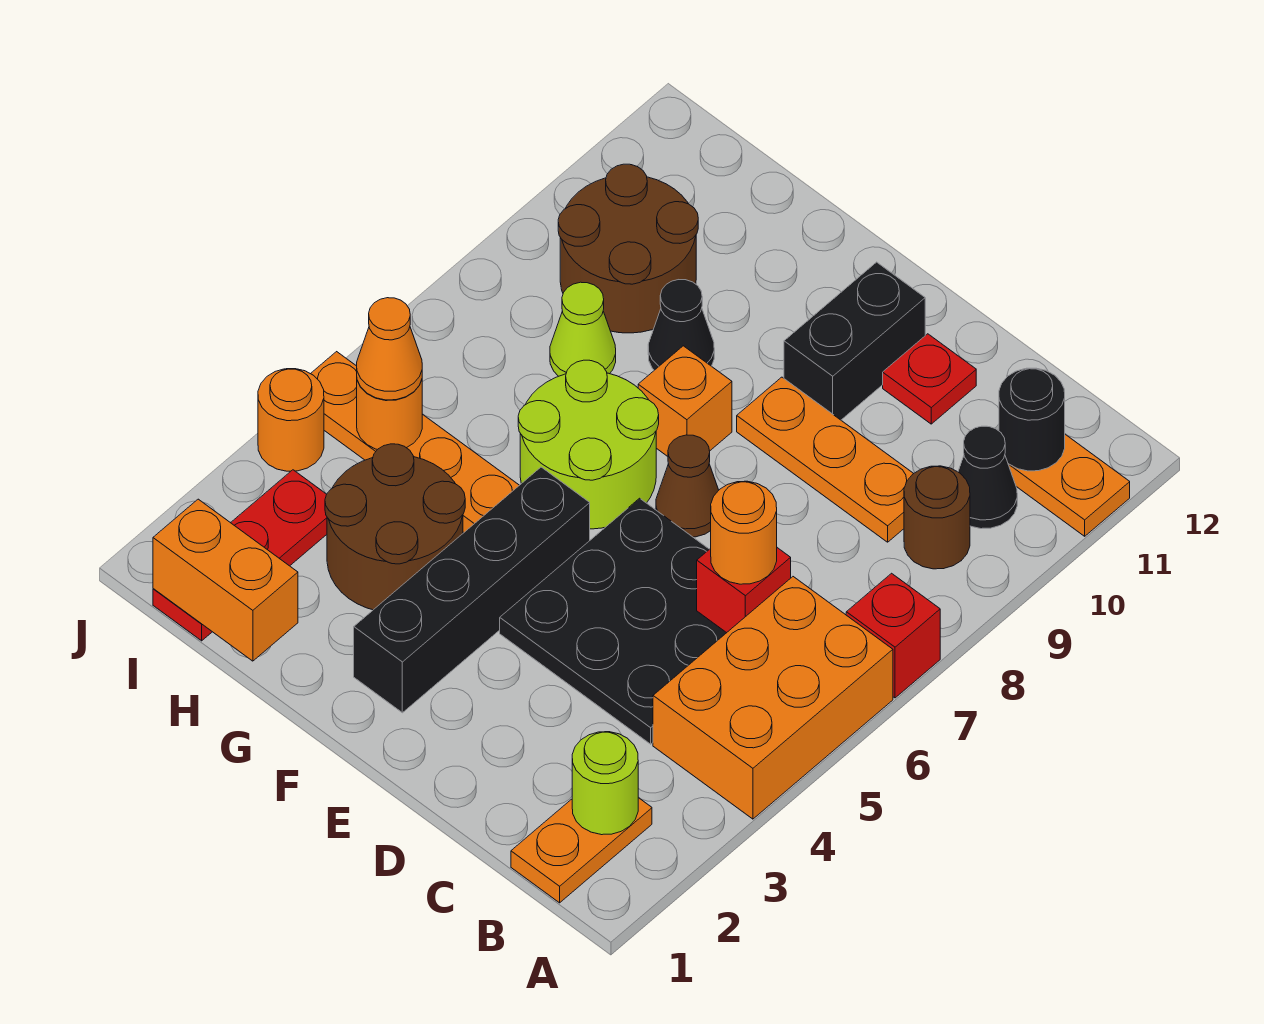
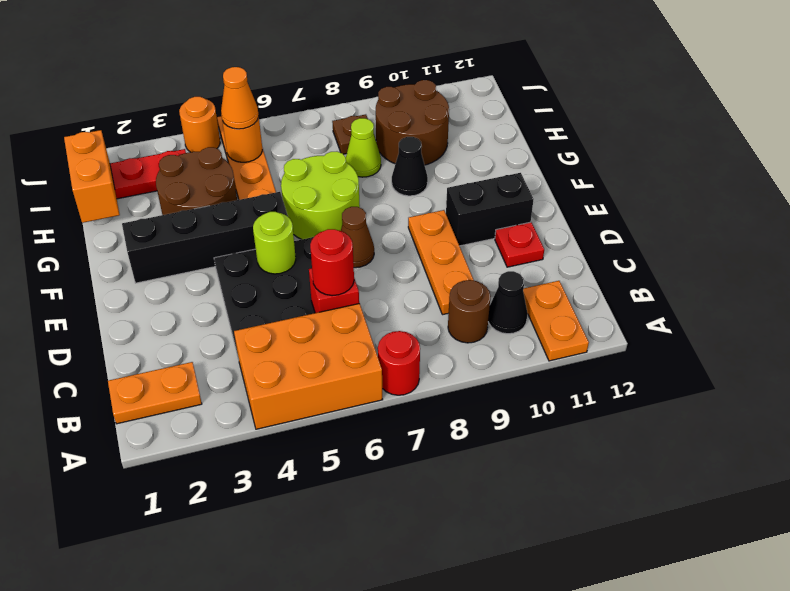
red brick A7 level 1 -> red round brick A7 level 1
lime round brick B2 level 2 -> lime round brick E5 level 2
black round brick B11 level 2 -> none
orange round brick C6 level 3 -> red round brick C6 level 3
orange brick F8 level 1 -> none
none -> brown plate I8 level 1

